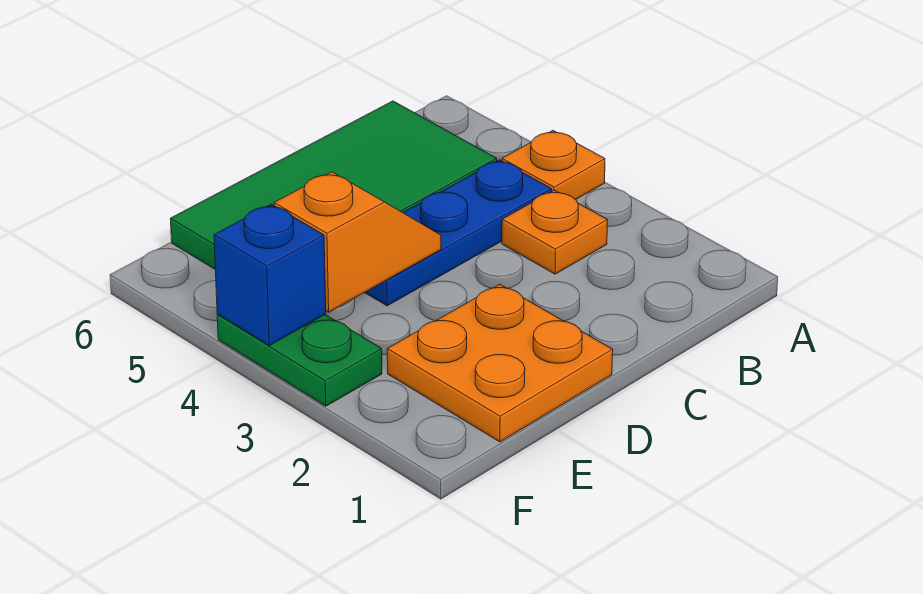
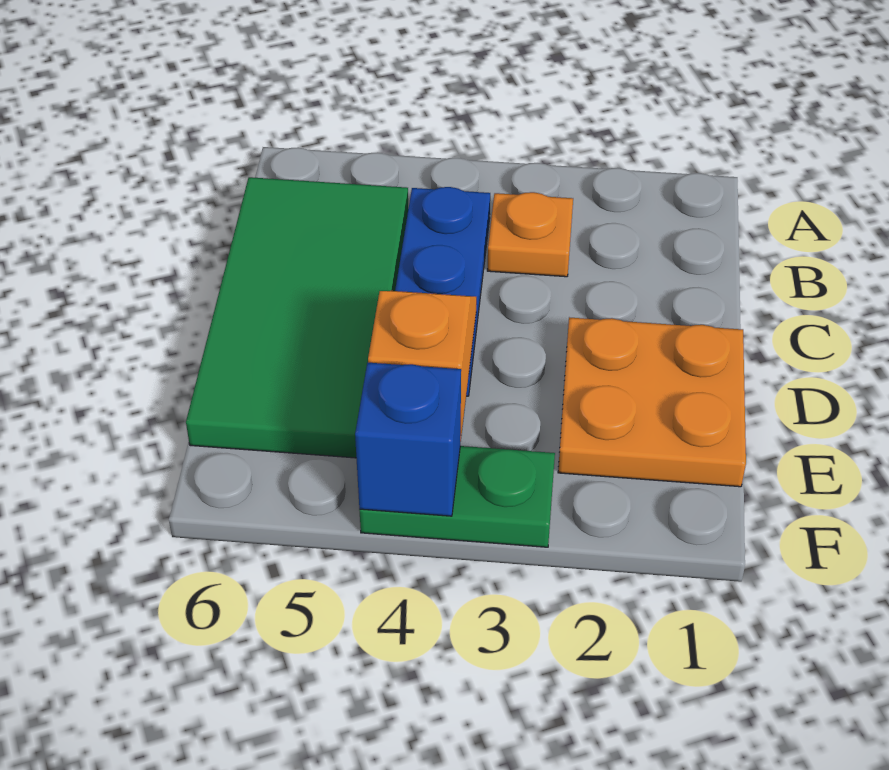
orange plate A4 level 1 -> none

